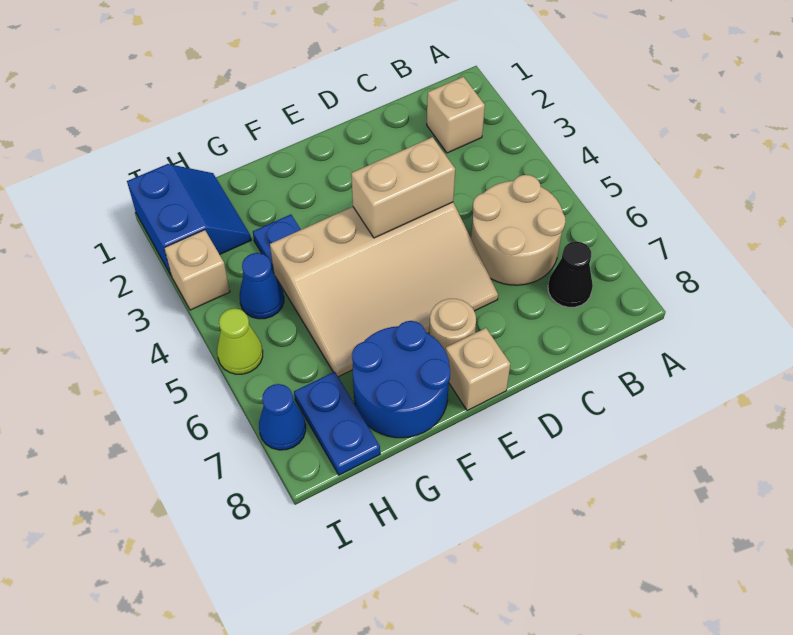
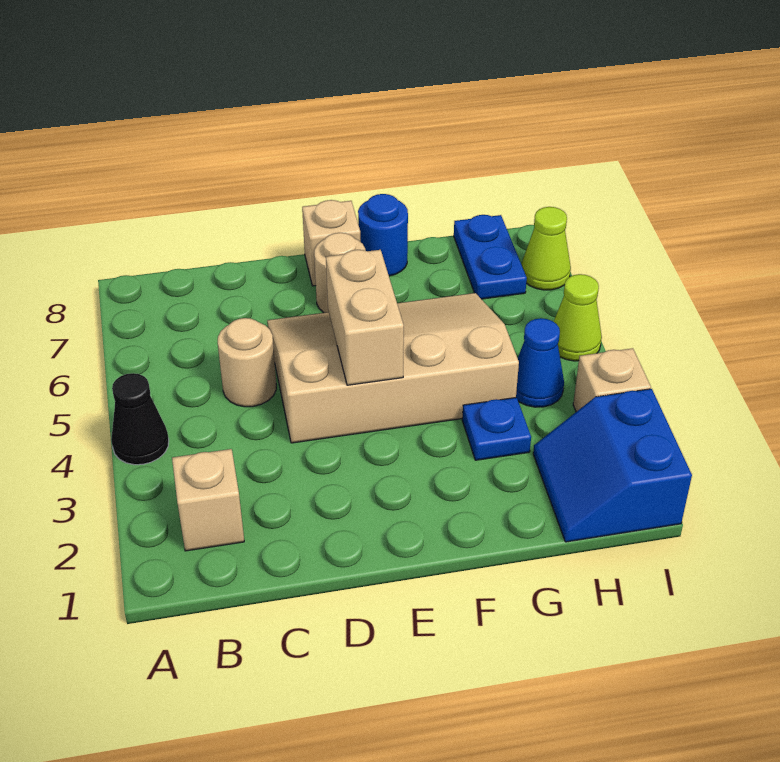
tan round brick B5:C6 level 1 -> tan round brick C5 level 1
black cone B7 level 1 -> black cone A4 level 1
tan brick D4:E4 level 2 -> tan brick E4:E5 level 2
blue round brick F7:G8 level 1 -> blue round brick F8 level 1
blue cone I7 level 1 -> lime cone I7 level 1

